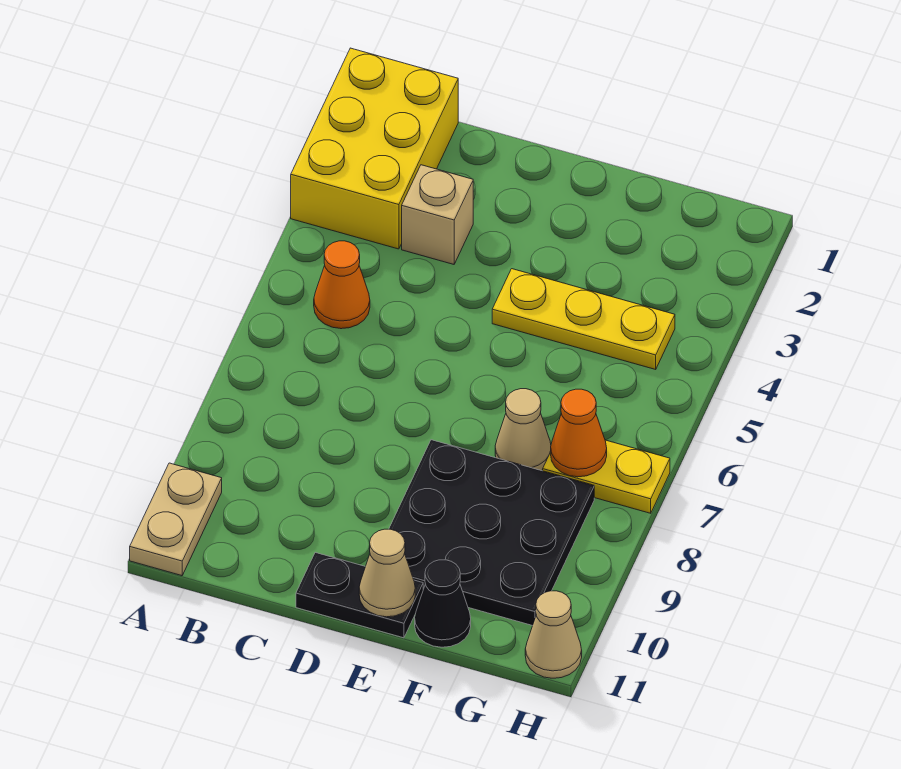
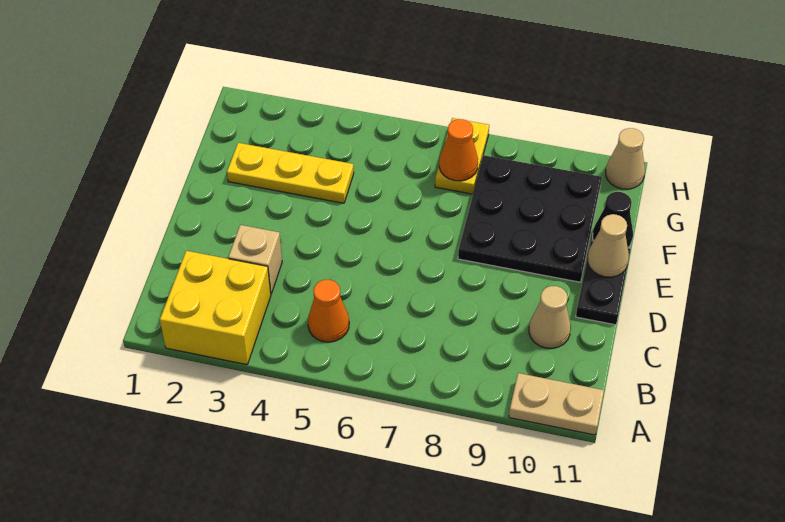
yellow brick A1:B3 level 1 -> yellow brick A2:B3 level 1
yellow plate E4:G4 level 1 -> yellow plate F2:F4 level 1
tan cone F7 level 1 -> tan cone C10 level 1

